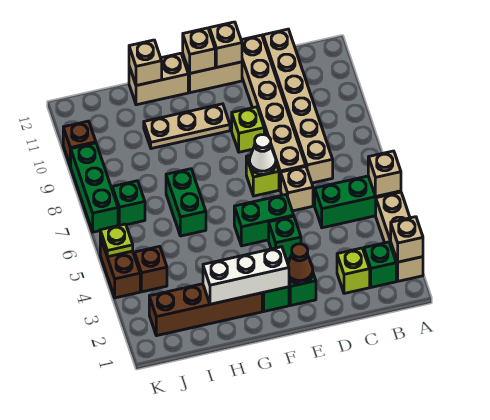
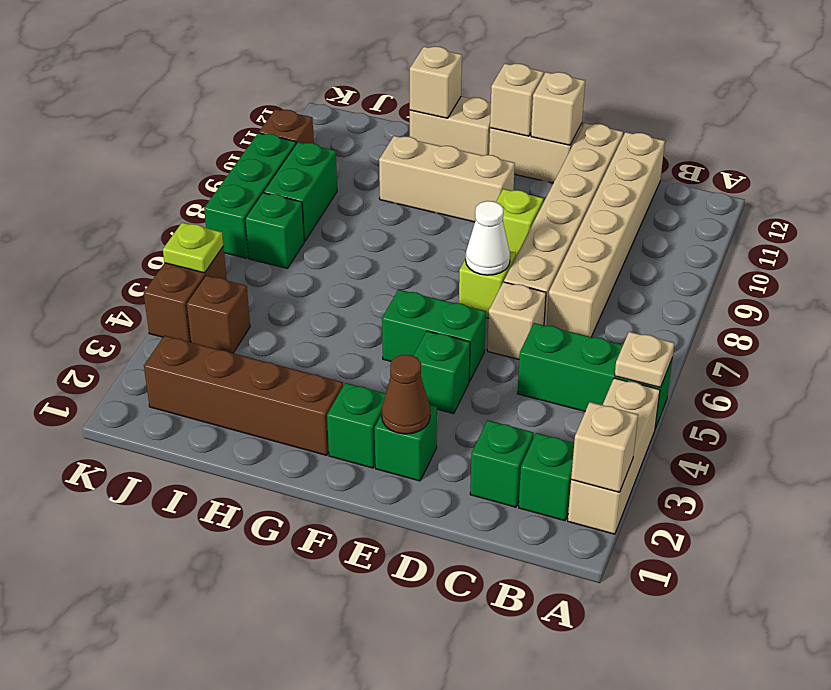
tan brick A5 level 2 -> tan plate A5 level 2
lime brick C2 level 1 -> green brick C2 level 1
white brick F2:H2 level 2 -> none
tan plate F10:H10 level 1 -> tan brick F10:H10 level 1
green brick H6:H7 level 1 -> green brick J8:J9 level 1

